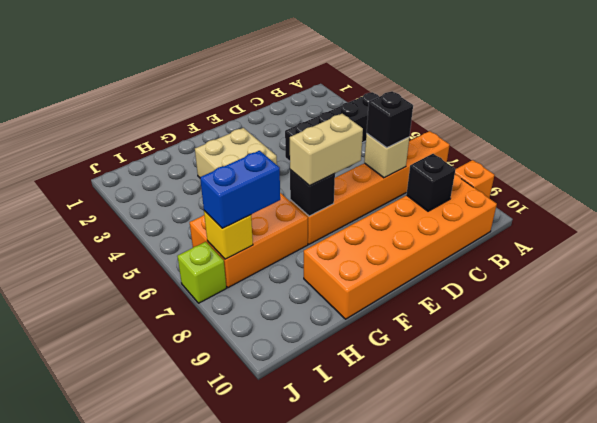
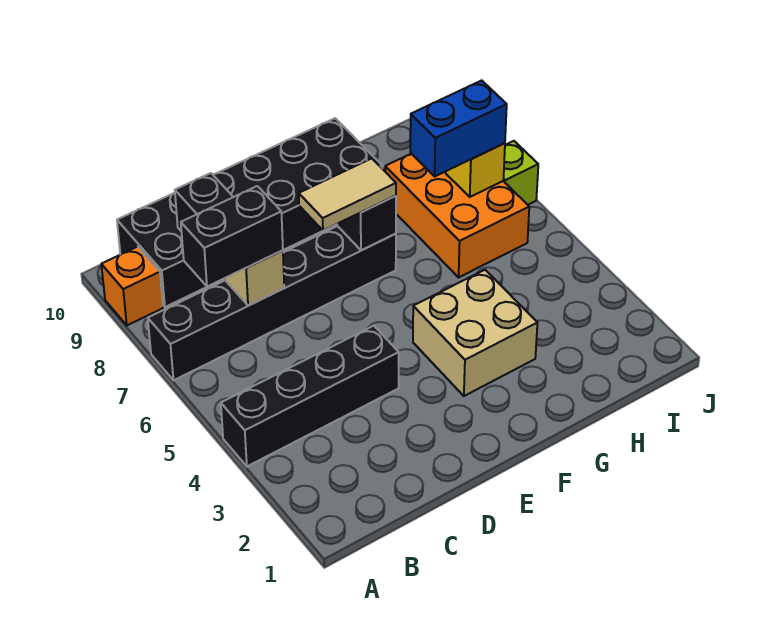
orange brick A7:F7 level 1 -> black brick A7:F7 level 1
orange brick B9:G10 level 1 -> black brick B9:G10 level 1
black brick C7 level 3 -> black brick B7:C7 level 3
tan brick E7:F7 level 3 -> tan tile E7:F7 level 3
orange brick G6:I7 level 1 -> orange brick H6:I8 level 1

